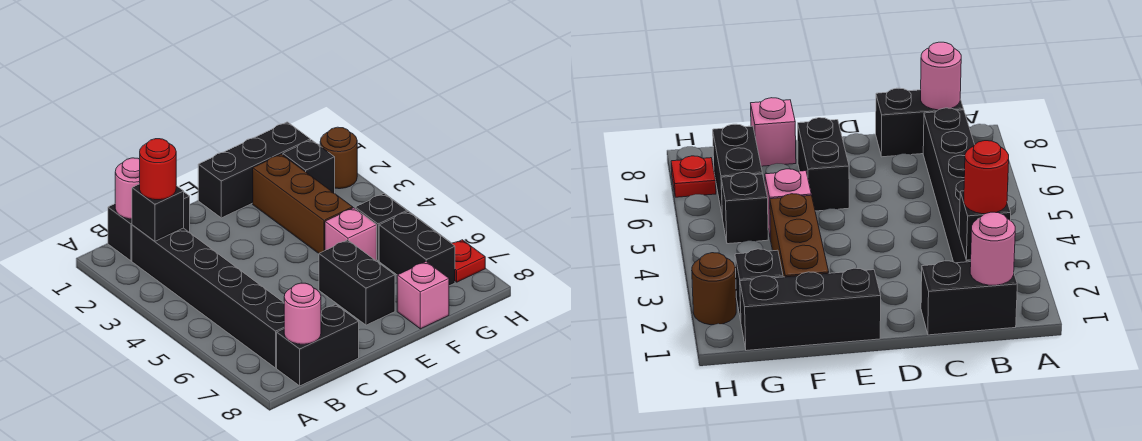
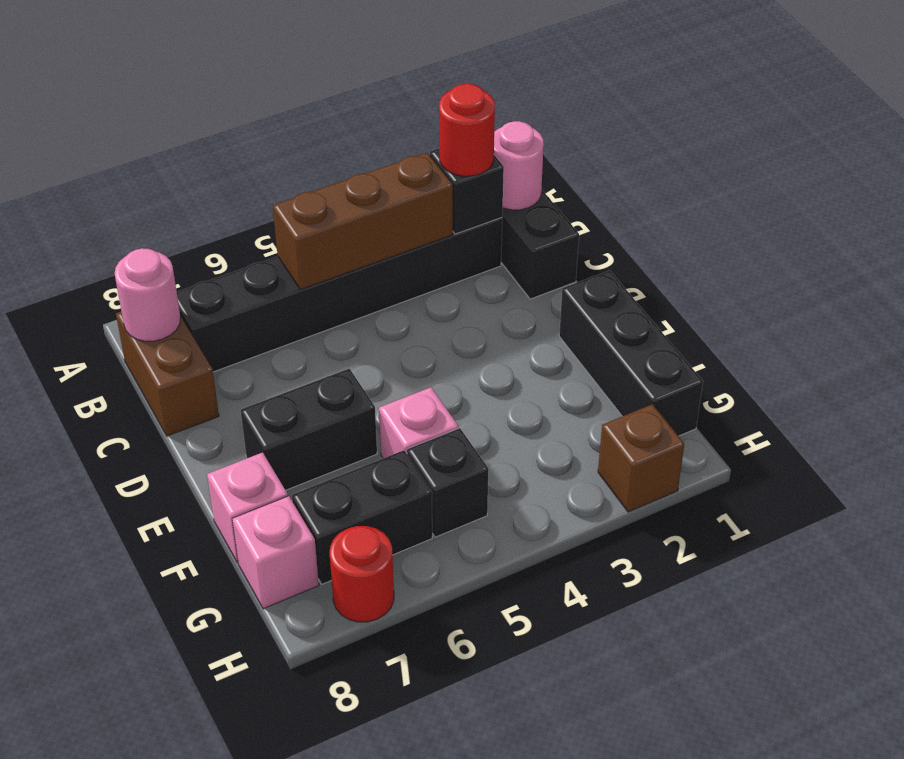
black brick B8:C8 level 1 -> brown brick B8:C8 level 1
brown brick F2:F4 level 1 -> brown brick B3:B5 level 2
black brick G2 level 1 -> none
none -> pink brick G8 level 1
brown round brick H2 level 1 -> brown brick H2 level 1
red plate H7 level 1 -> red round brick H7 level 1

